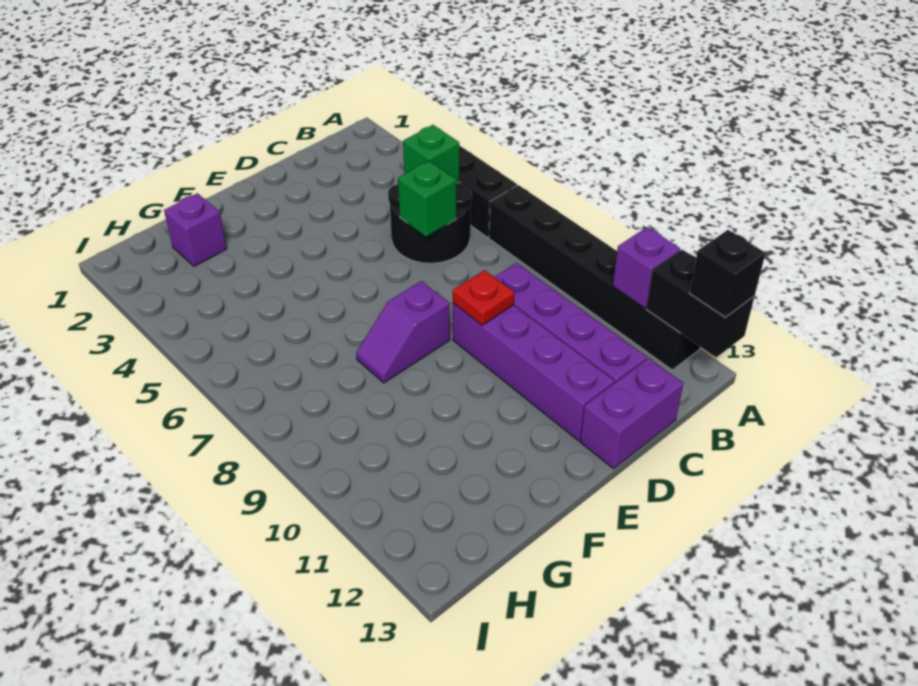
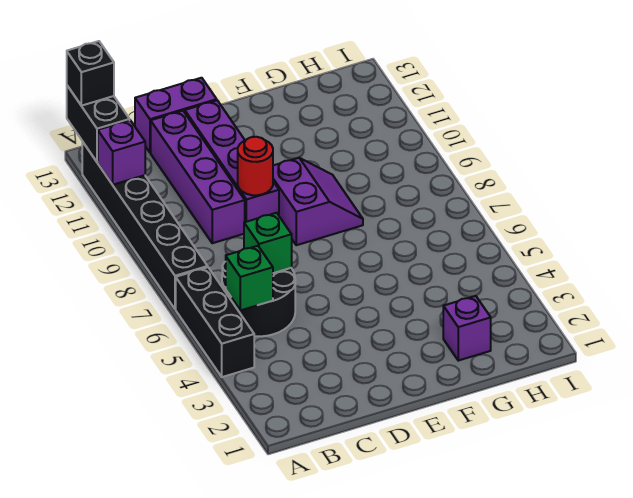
red plate D9 level 2 -> red round brick D9 level 2
purple slope E8:F8 level 1 top E -> purple slope E8:F9 level 1 top E

